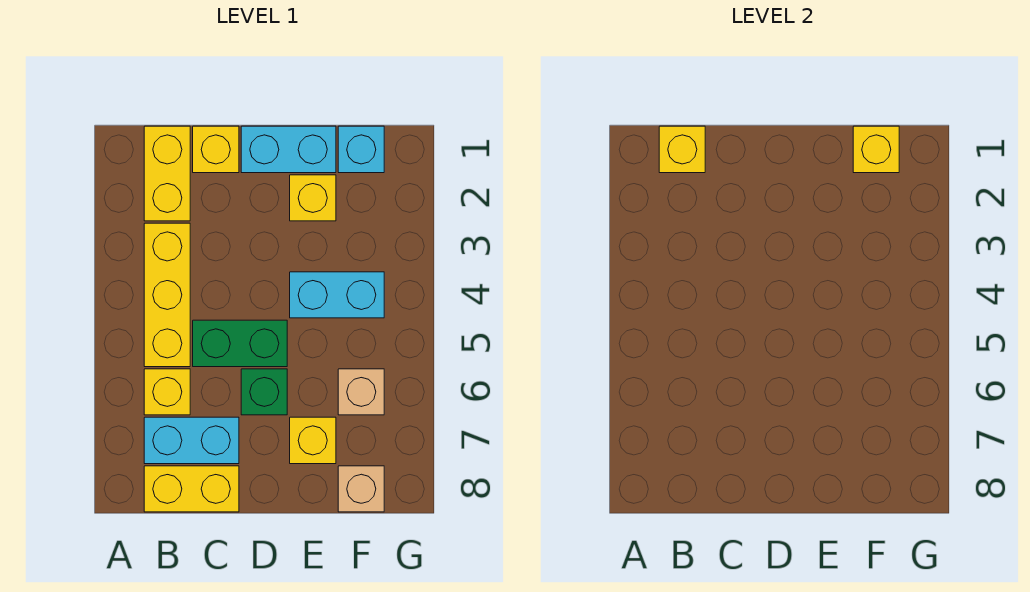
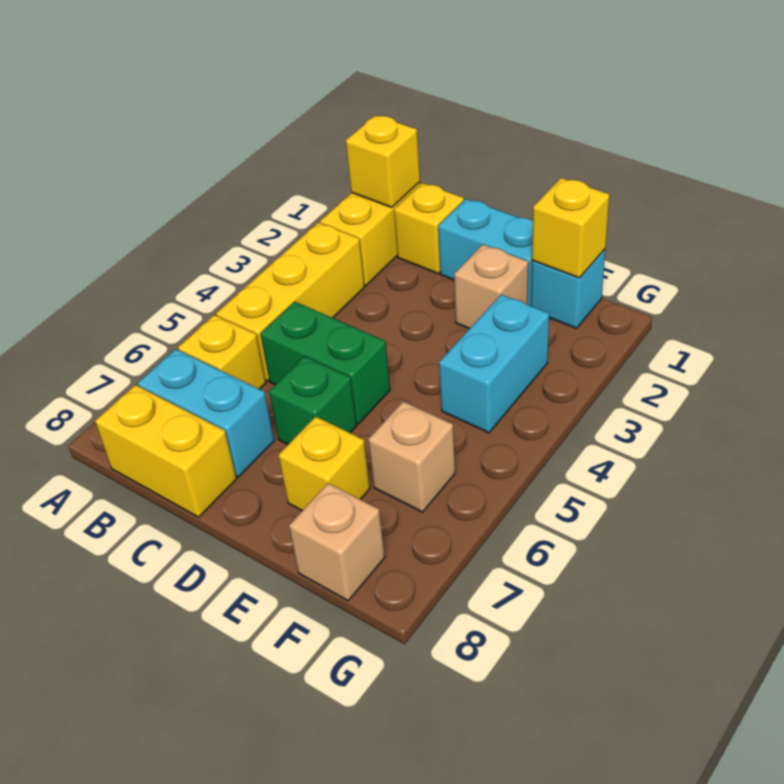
yellow brick E2 level 1 -> tan brick E2 level 1
cyan brick E4:F4 level 1 -> cyan brick F3:F4 level 1

